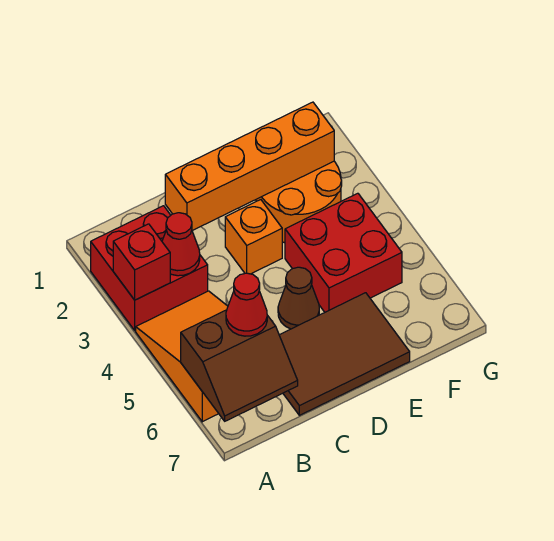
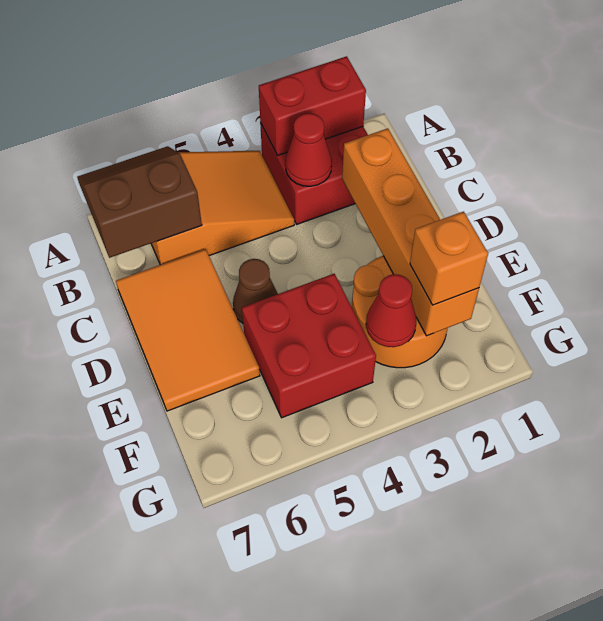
red brick A3 level 2 -> red brick A2:A3 level 2
brown slope A6:B7 level 2 top 6 -> brown slope A6:B7 level 2 top B
red cone B6 level 3 -> red cone F3 level 2
brown tile C6:E7 level 1 -> orange tile C6:E7 level 1
orange brick D3 level 1 -> orange brick F2 level 3

